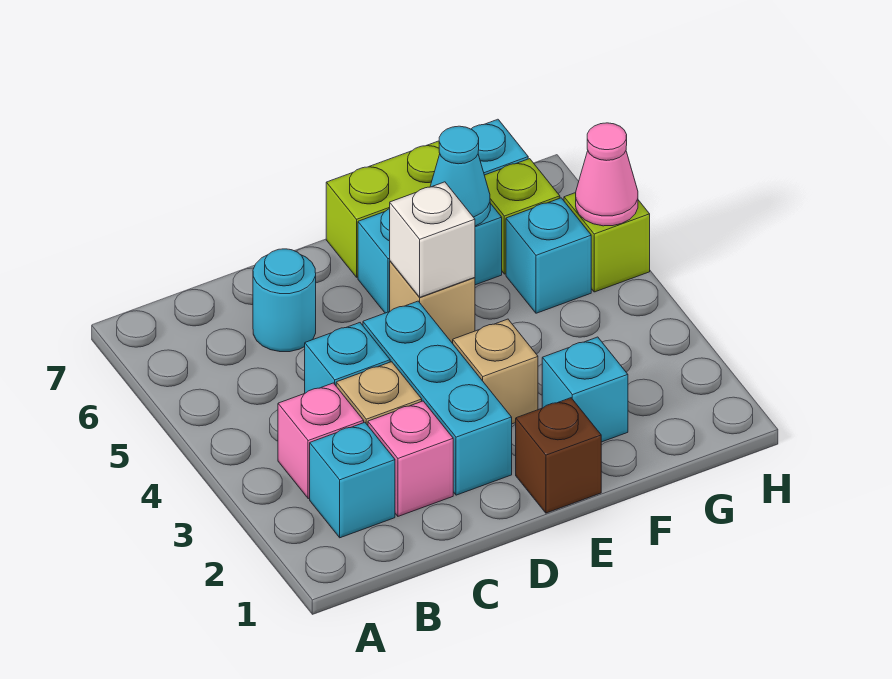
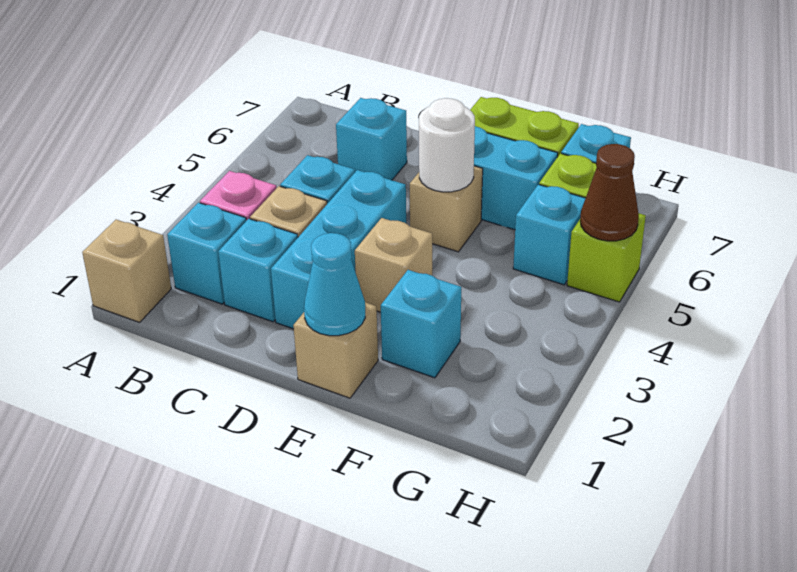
none -> tan brick A1 level 1
pink brick C2 level 1 -> cyan brick C2 level 1
cyan round brick C6 level 1 -> cyan brick C6 level 1
brown brick E1 level 1 -> tan brick E1 level 1
white brick E5 level 2 -> white round brick E5 level 2
cyan cone F6 level 2 -> cyan cone E1 level 2
pink cone H5 level 2 -> brown cone H5 level 2

